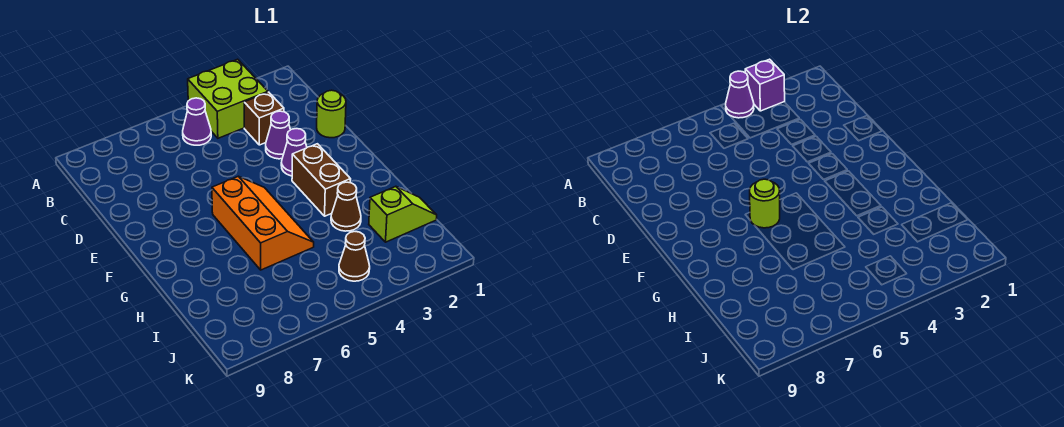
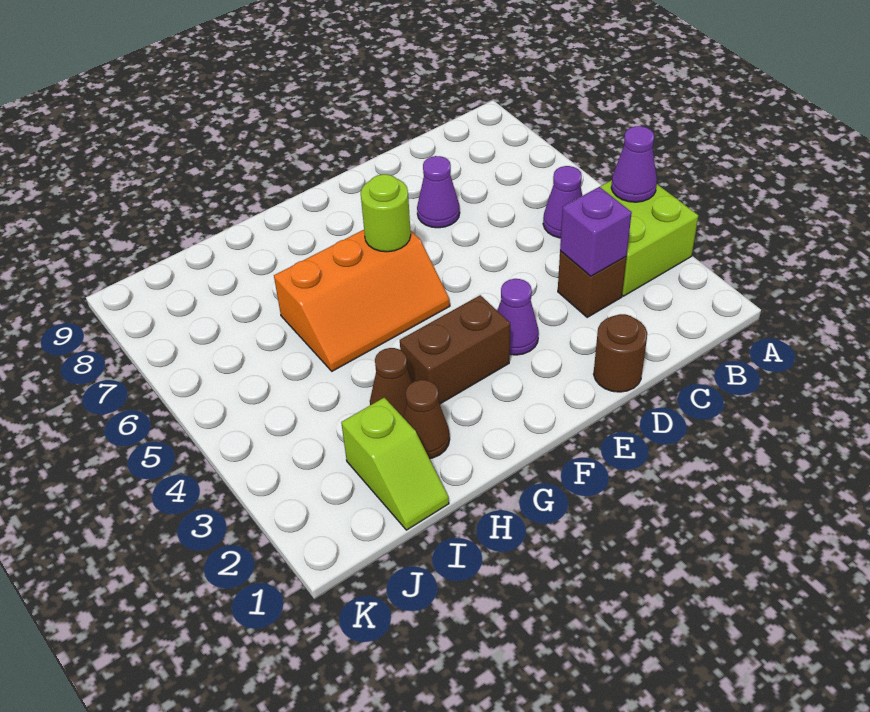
purple brick A3 level 2 -> purple brick C3 level 2
lime round brick D1 level 1 -> brown round brick D1 level 1
purple cone D3 level 1 -> purple cone D7 level 1
brown cone J4 level 1 -> brown cone H2 level 1

